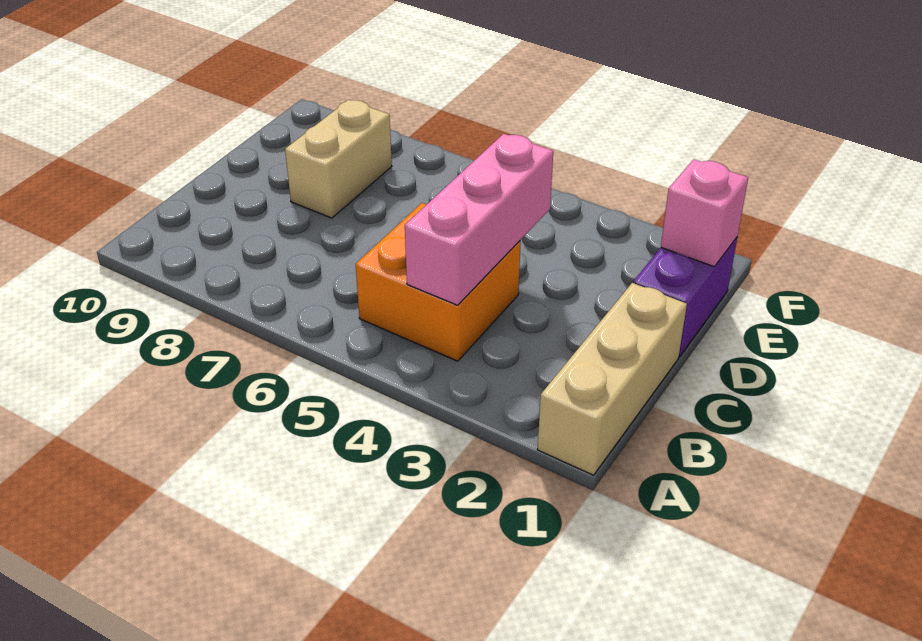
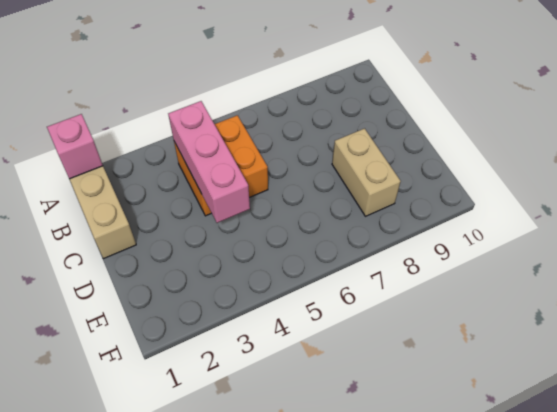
purple brick D1:E1 level 1 -> none
pink brick E1 level 2 -> pink brick A1 level 2

